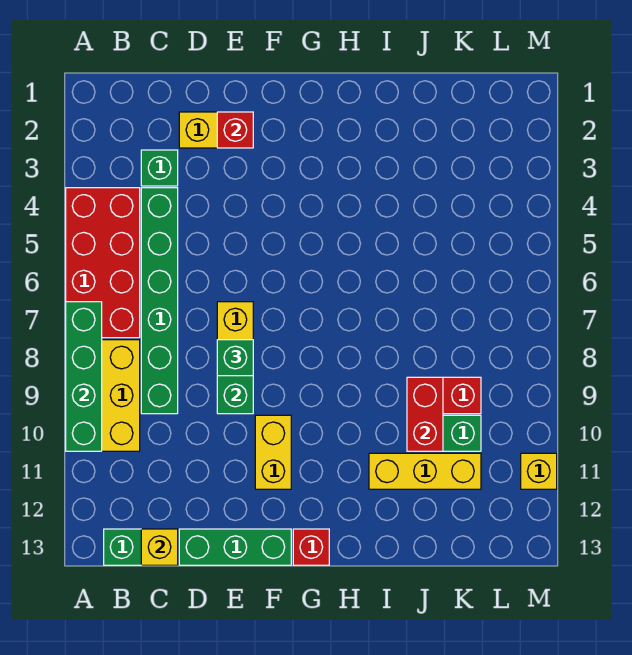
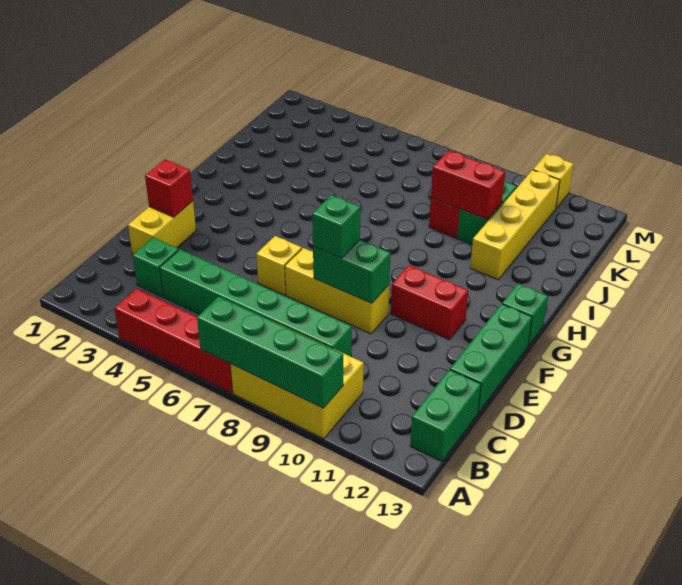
red brick A4:B7 level 1 -> red brick A4:A7 level 1
yellow brick C13 level 2 -> yellow brick E6 level 1
yellow brick F10:F11 level 1 -> red brick F10:F11 level 1
red brick G13 level 1 -> green brick G13 level 1
yellow brick I11:K11 level 1 -> yellow brick I11:L11 level 1

